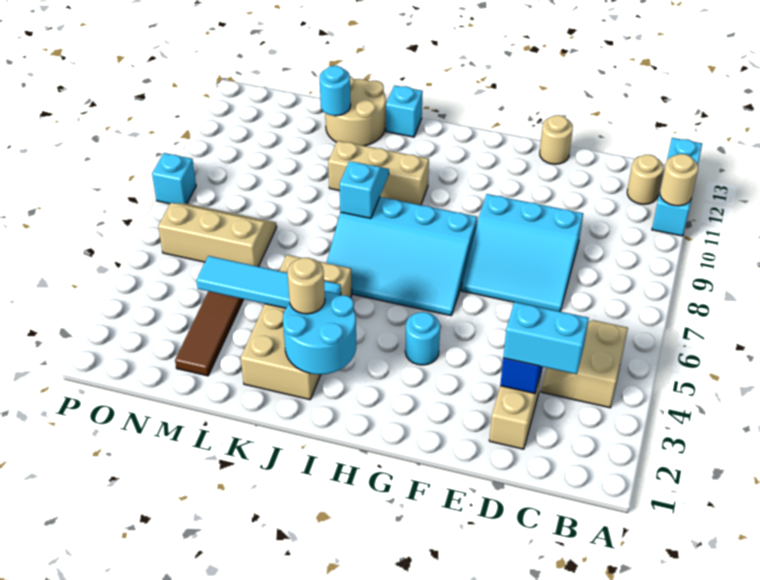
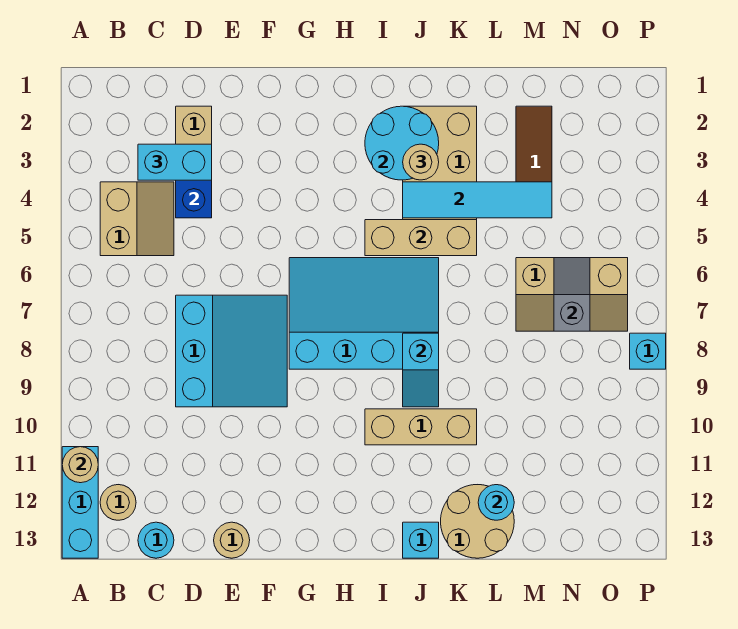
cyan slope D7:F9 level 1 top 9 -> cyan slope D7:F9 level 1 top D
cyan round brick G4 level 1 -> cyan round brick C13 level 1
none -> tan brick I5:K5 level 2
none -> grey slope N6:N7 level 2 top 7

